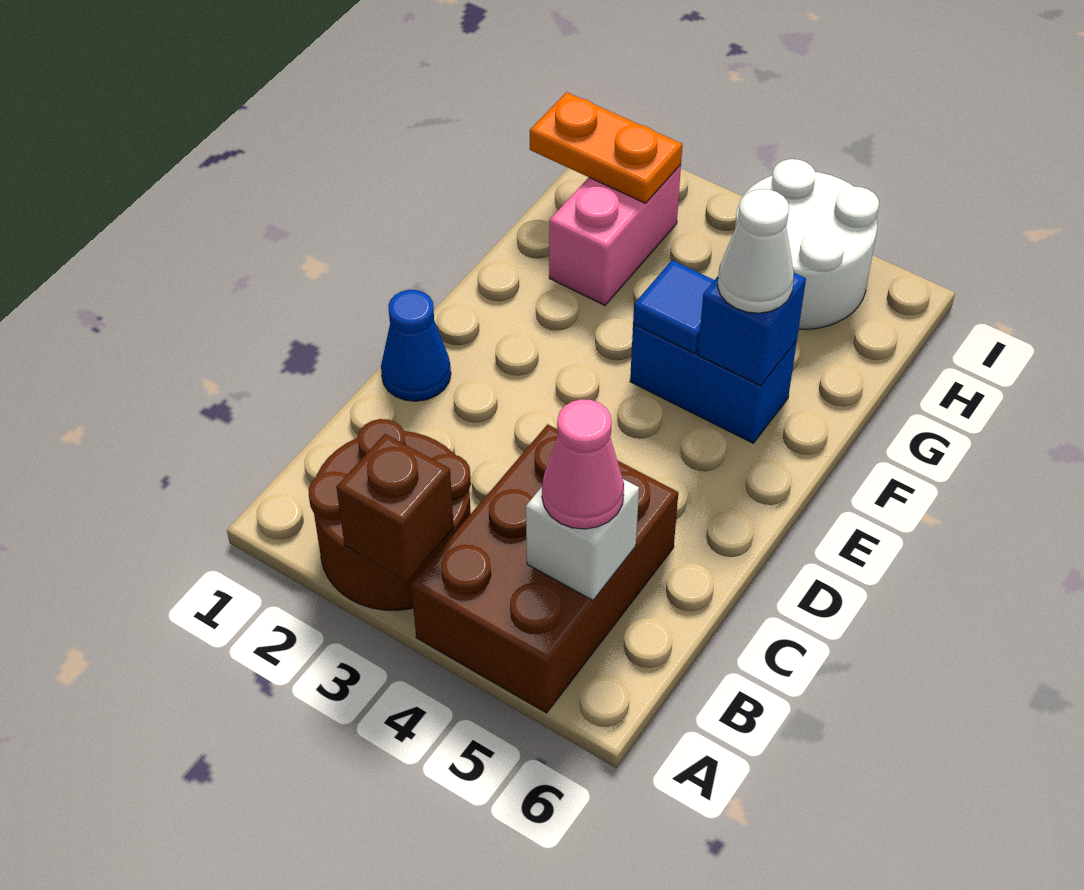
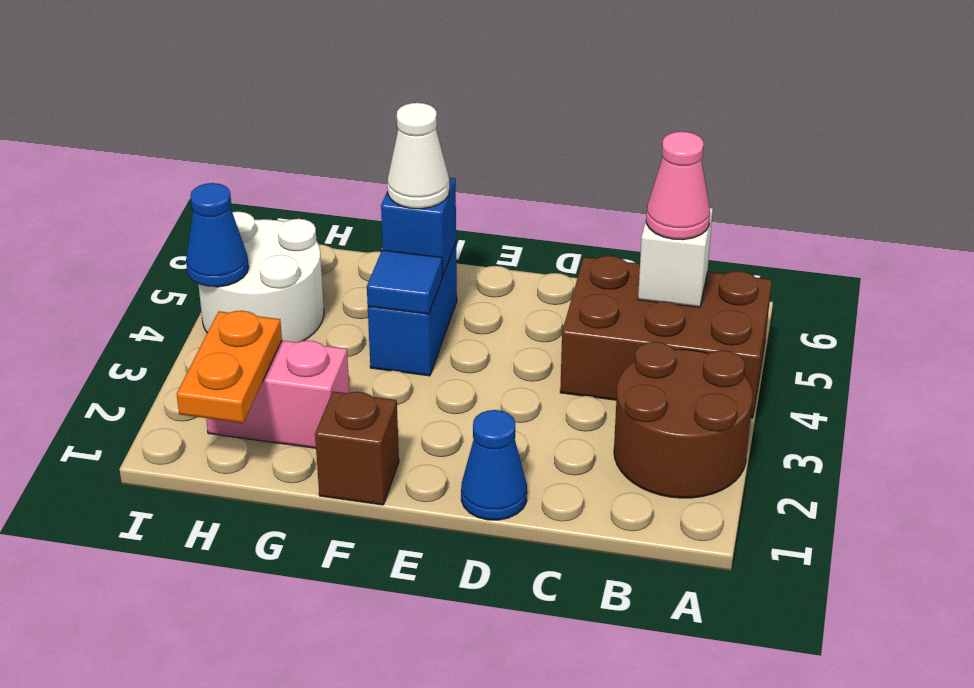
brown brick A3 level 2 -> brown brick F1 level 1
none -> blue cone I4 level 2

